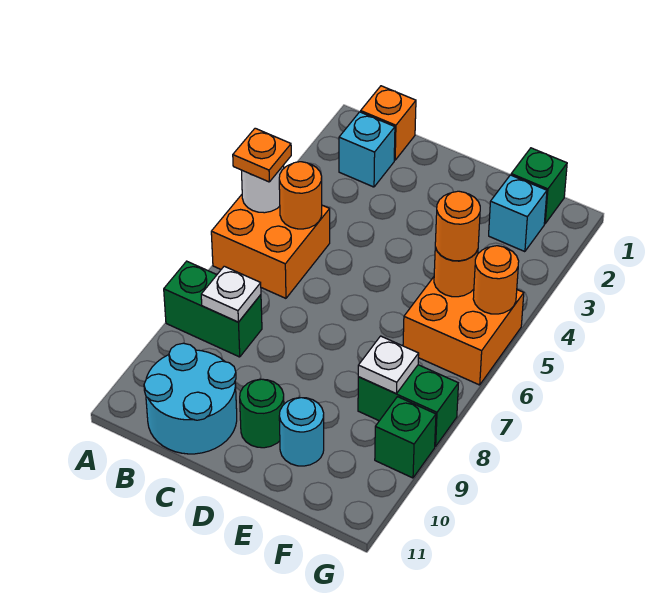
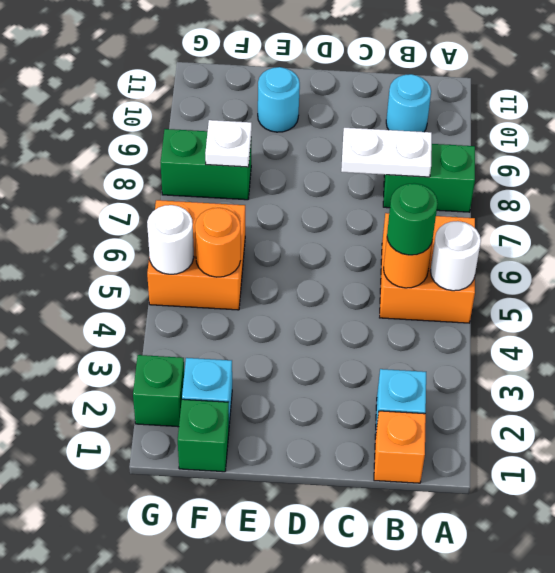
orange plate A5 level 3 -> none
white plate B8 level 2 -> white plate B8:C8 level 2
cyan round brick B10:C11 level 1 -> cyan round brick B10 level 1
green round brick D10 level 1 -> green round brick B5 level 3
orange round brick F5 level 3 -> none
orange round brick G5 level 2 -> white round brick G5 level 2
green brick G9 level 1 -> green brick G2 level 1

